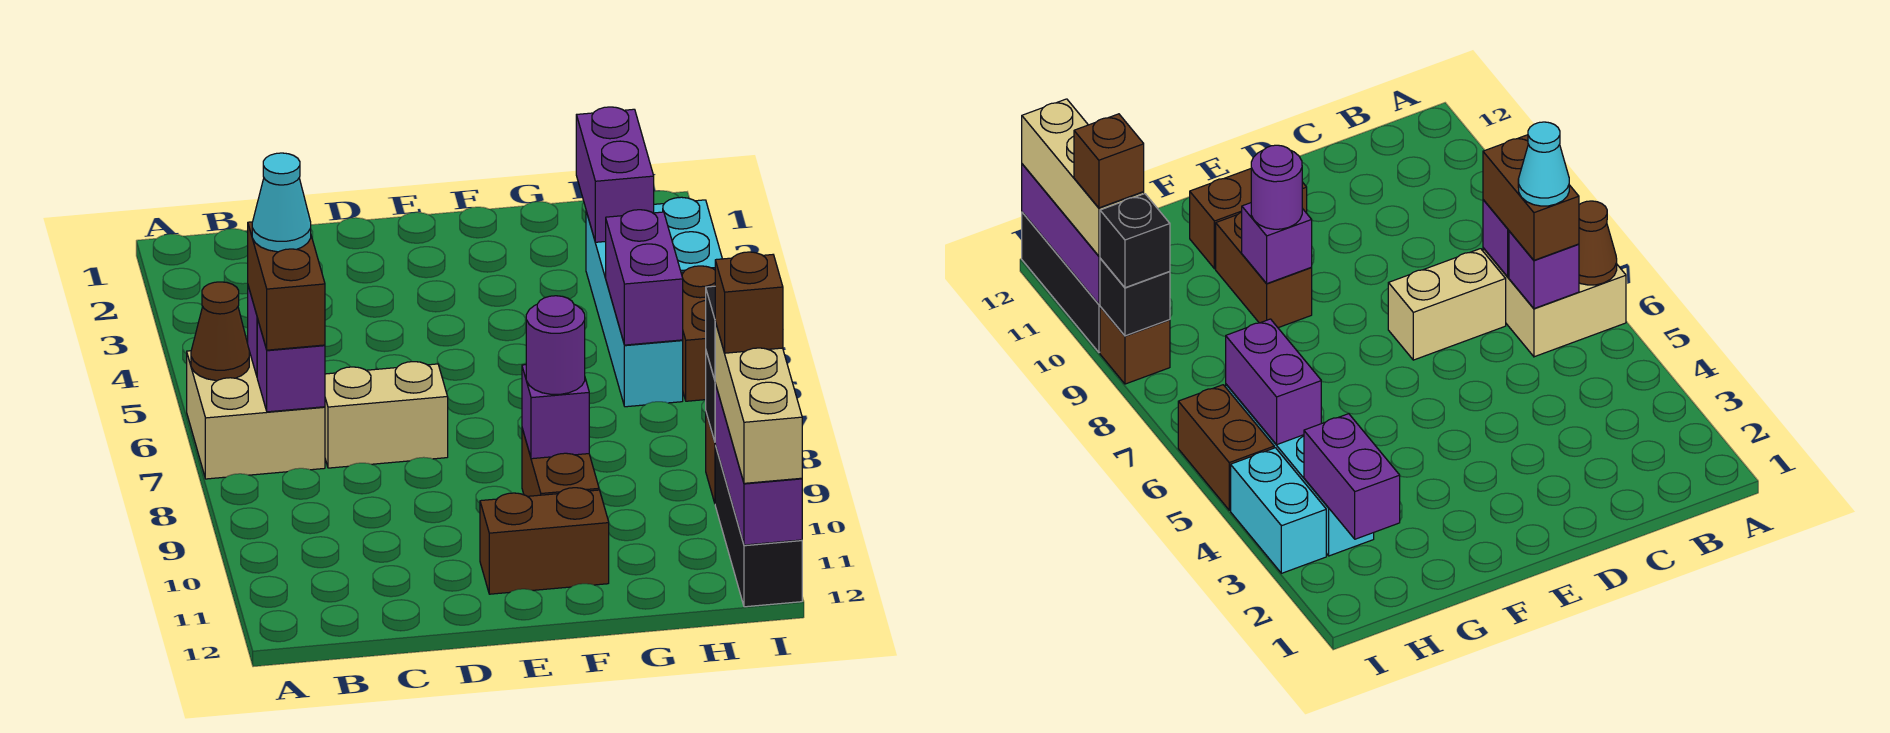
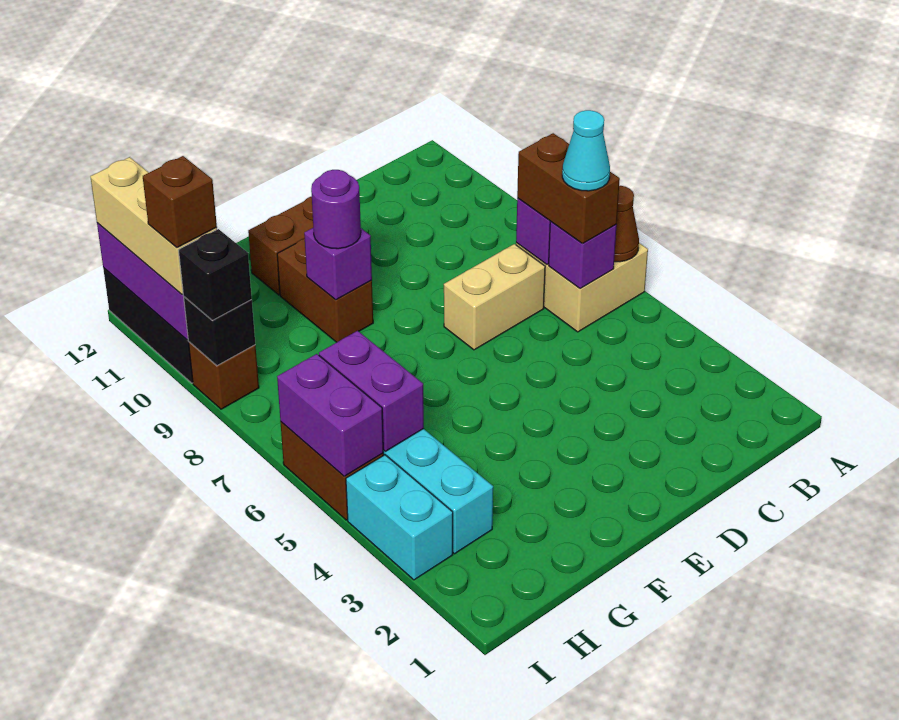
purple brick H2:H3 level 2 -> purple brick I5:I6 level 2

